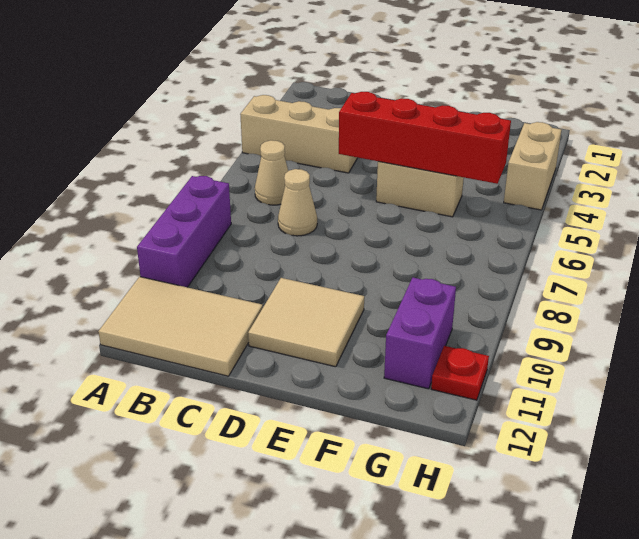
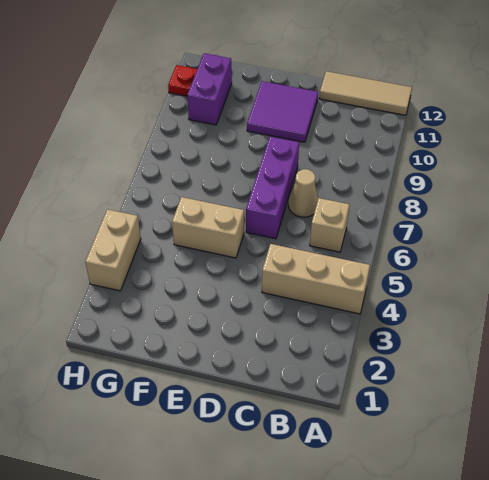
purple brick A8:A10 level 1 -> purple brick D6:D8 level 1
tan tile A11:C12 level 1 -> tan tile A12:C12 level 1
tan cone B6 level 1 -> tan brick B6 level 1
red brick D5:G5 level 2 -> none
tan tile D10:E11 level 1 -> purple tile D10:E11 level 1

